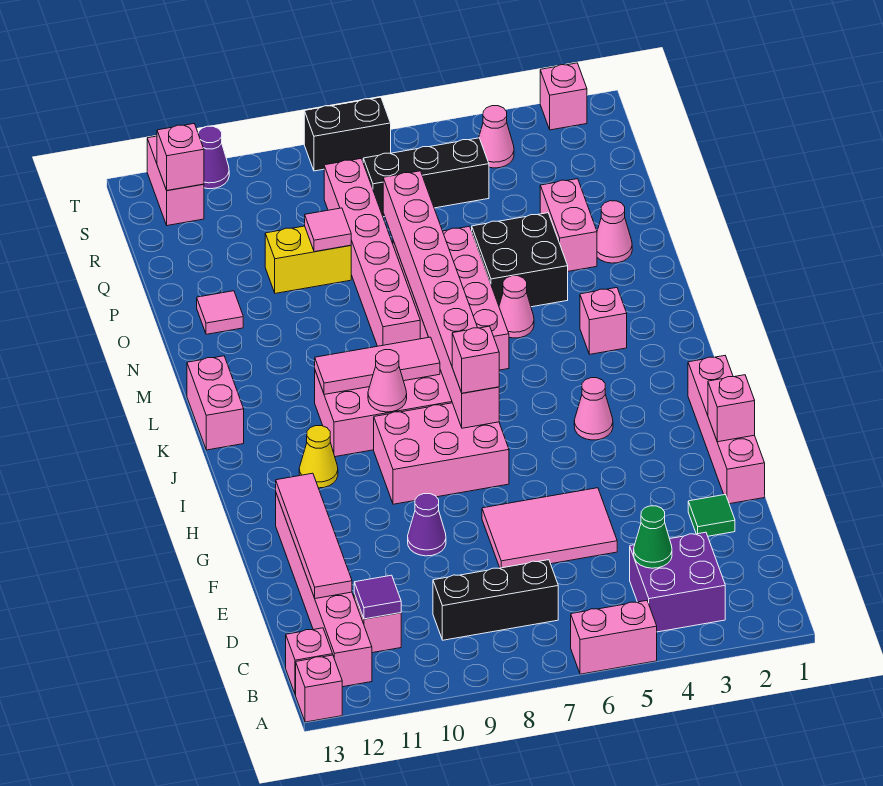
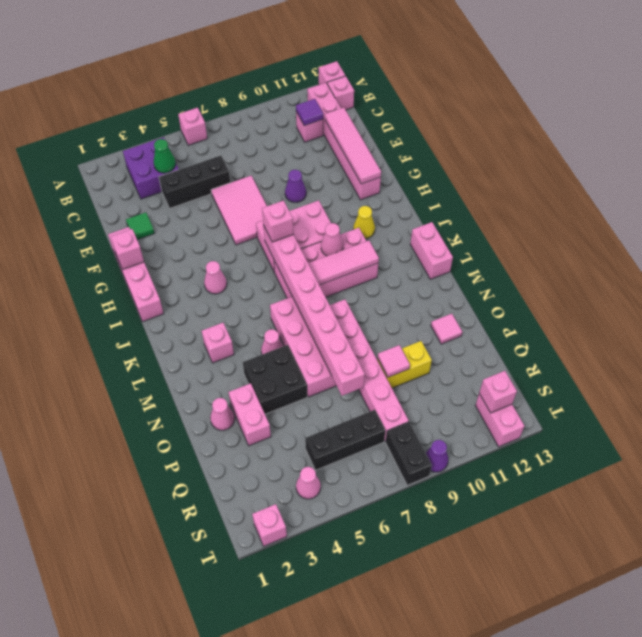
pink brick A5:A6 level 1 -> pink brick A6 level 1
black brick C7:C9 level 1 -> black brick D4:D6 level 1
pink tile E5:F7 level 1 -> pink tile E6:G7 level 1
black brick T7:T8 level 1 -> black brick S8:T8 level 1
purple cone T11 level 1 -> purple cone T9 level 1

